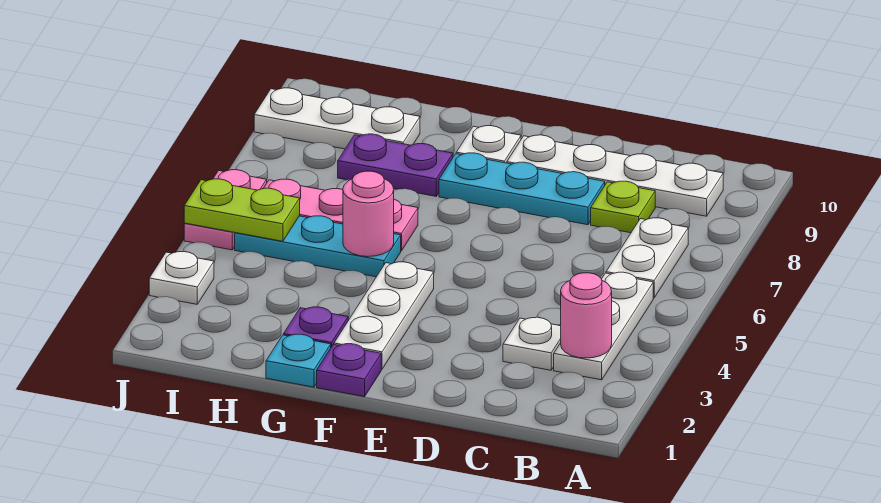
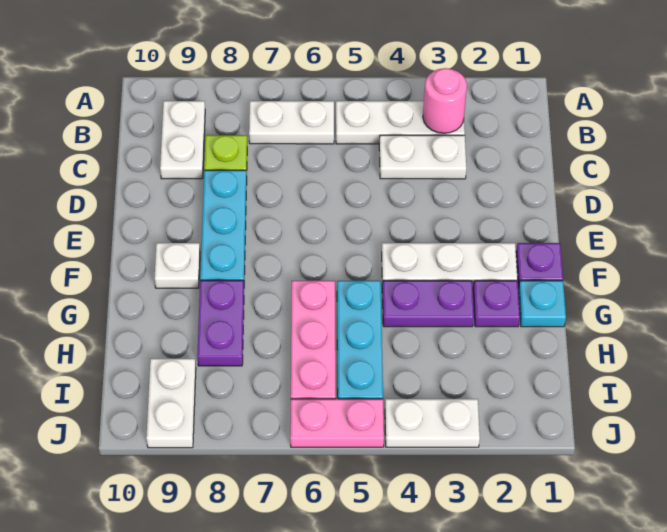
white plate B9:E9 level 1 -> white plate B9:C9 level 1
white plate C3 level 1 -> white plate C3:C4 level 1
none -> purple plate G3:G4 level 1
pink round brick G5 level 2 -> none
white plate H9:J9 level 1 -> white plate I9:J9 level 1
lime plate I5:J5 level 2 -> none
white plate J3 level 1 -> white plate J3:J4 level 1

